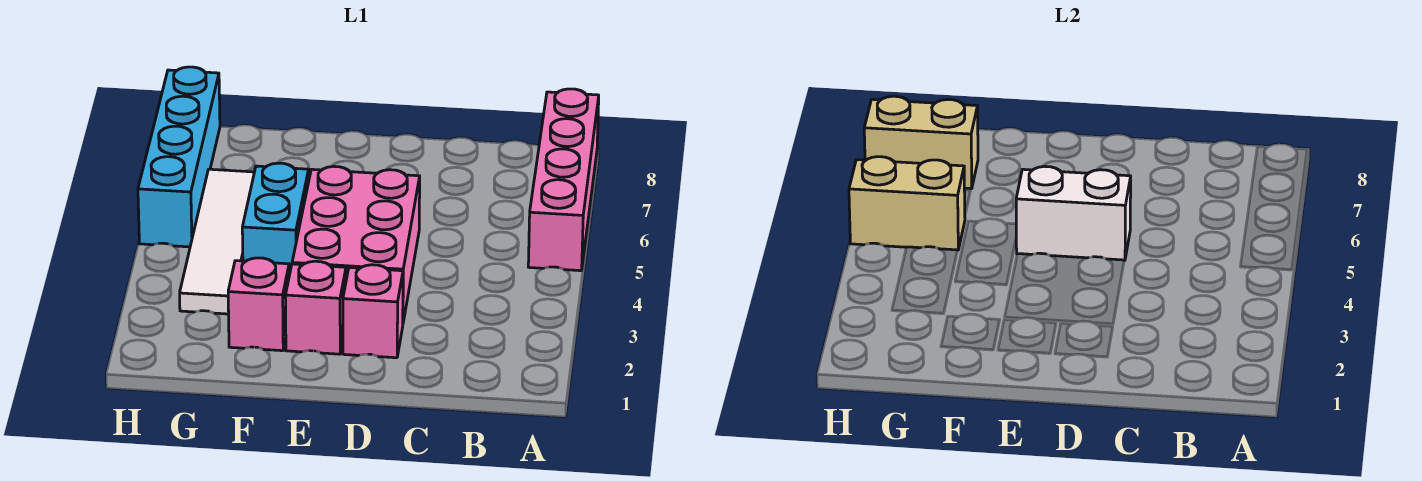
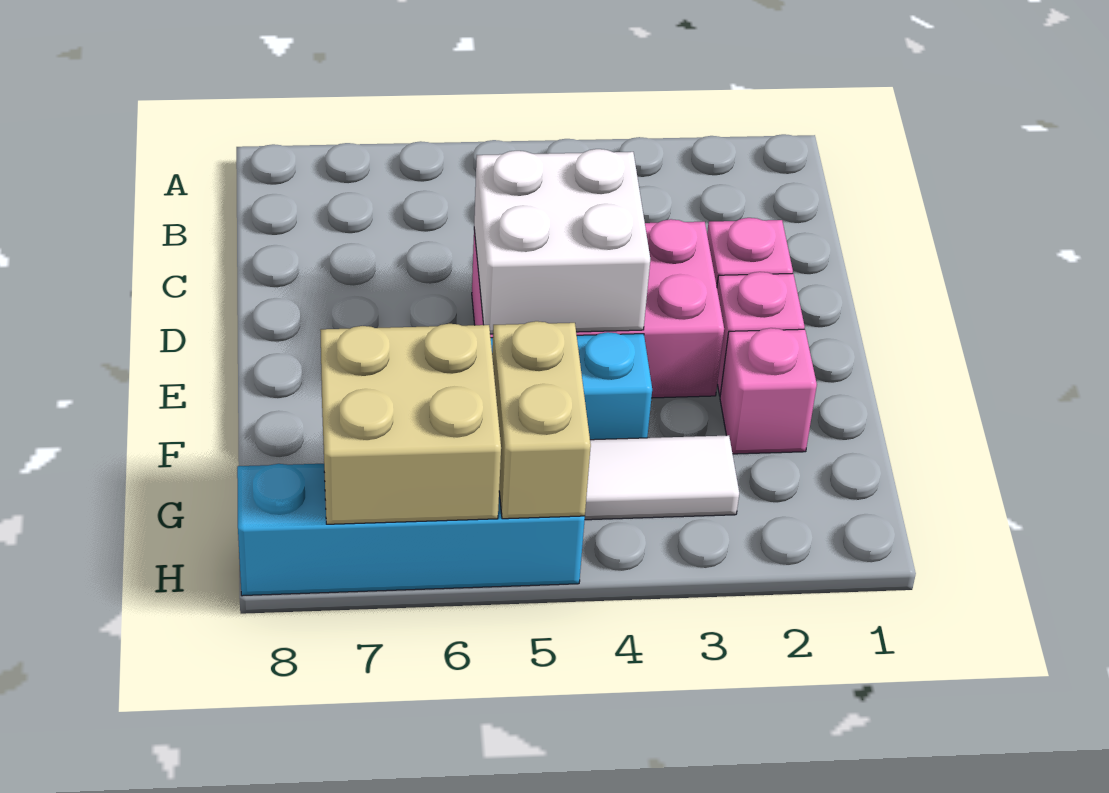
pink brick A5:A8 level 1 -> none
white brick D5:E5 level 2 -> white brick D4:E5 level 2
tan brick G7:H7 level 2 -> tan brick G6:H7 level 2

